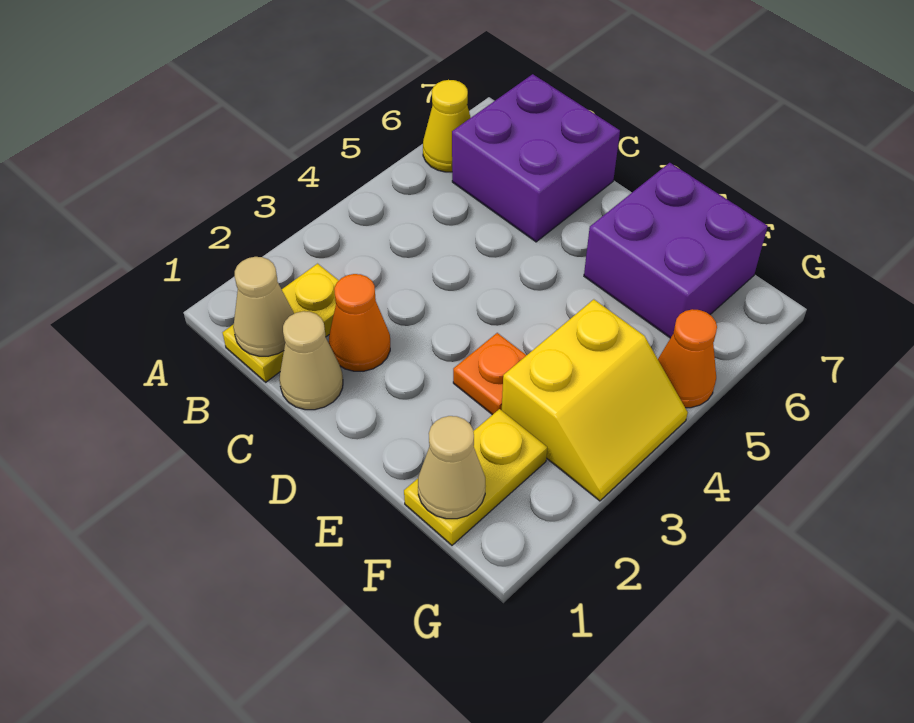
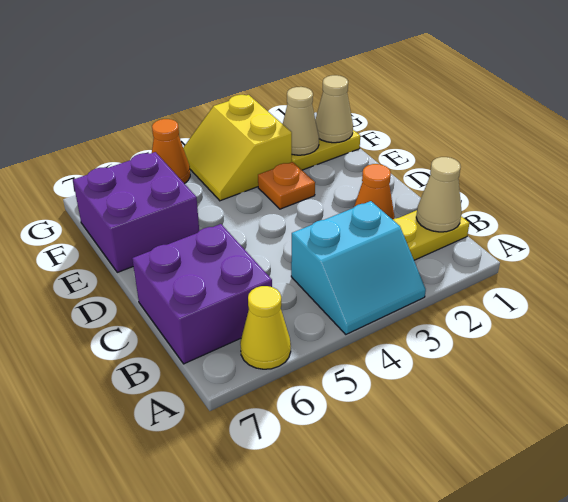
none -> cyan slope A3:B4 level 1 top B
tan cone C1 level 1 -> tan cone F2 level 2
yellow slope F3:G4 level 1 top F -> yellow slope F3:G4 level 1 top 3

